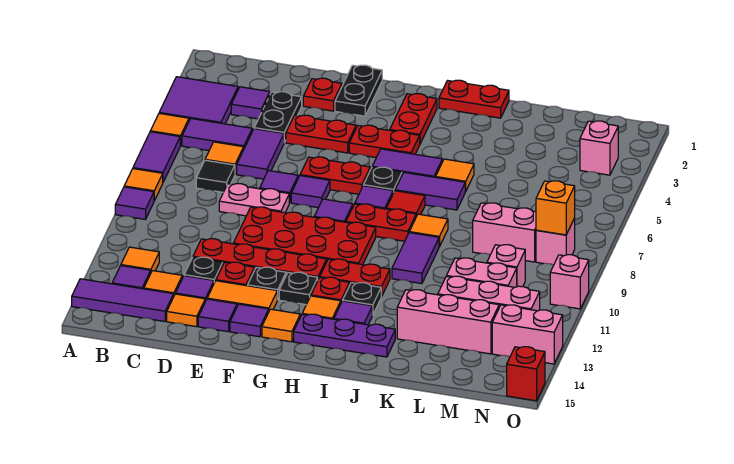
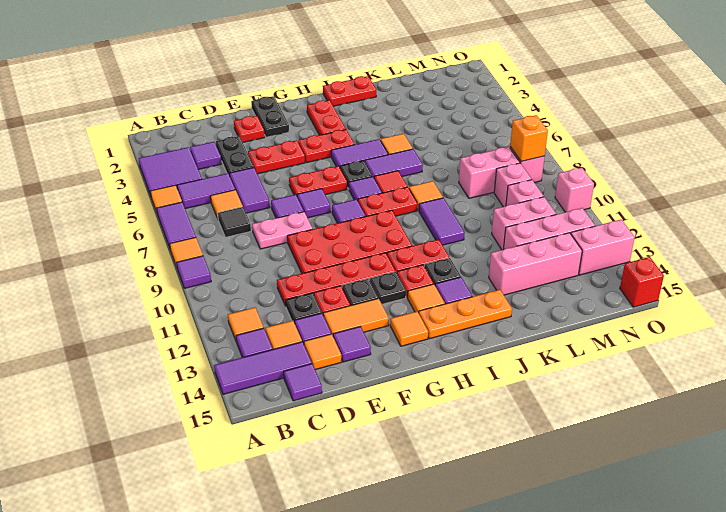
purple tile F14 level 1 -> purple tile C15 level 1
purple plate H14:J14 level 1 -> orange plate H14:J14 level 1
pink brick N3 level 1 -> pink brick M9 level 1

